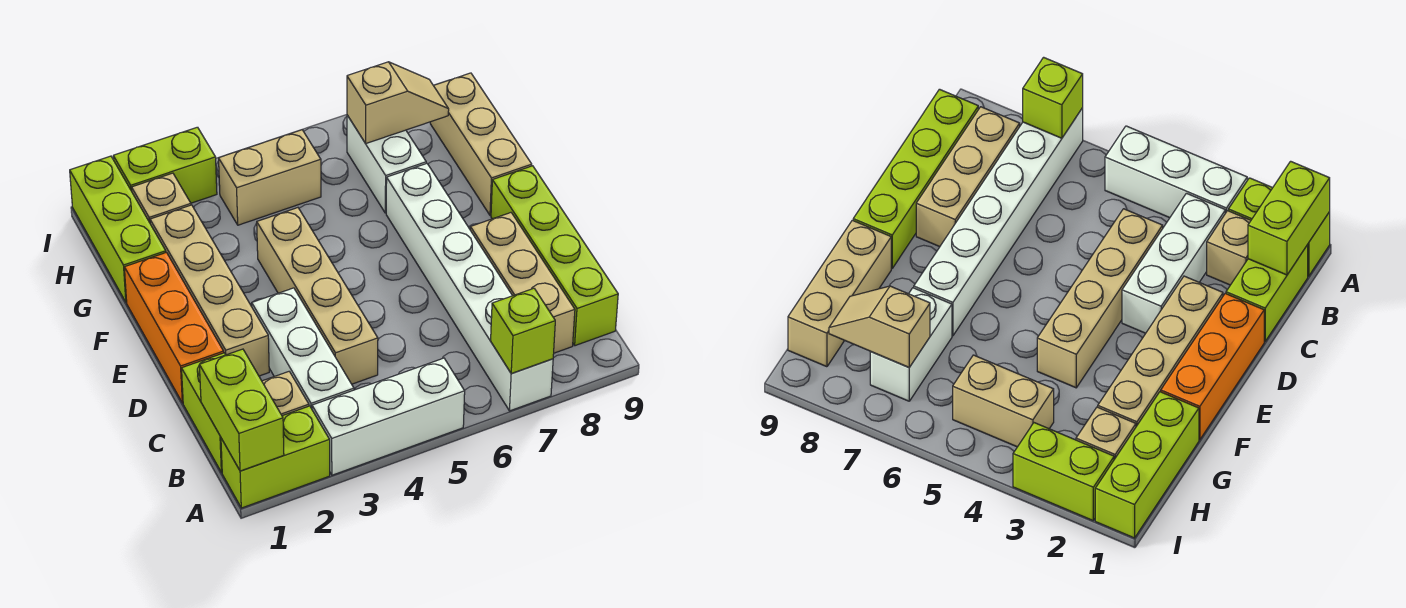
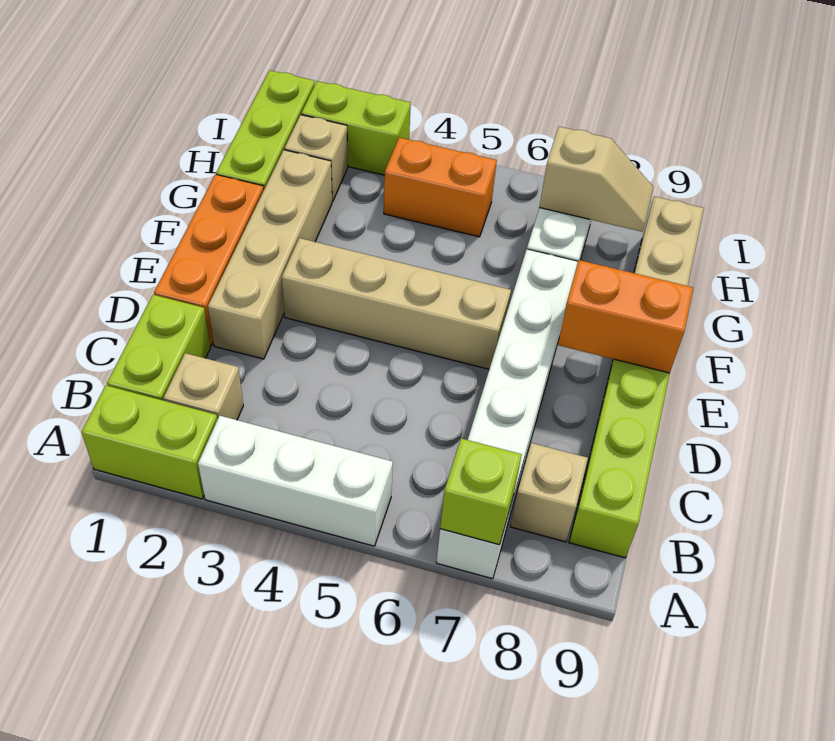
lime brick A1:B1 level 2 -> none
white brick B3:D3 level 1 -> none
tan brick B8:D8 level 1 -> tan brick B8 level 1
tan brick C4:F4 level 1 -> tan brick E3:E6 level 1
none -> orange brick E8:E9 level 2
tan brick H4:H5 level 1 -> orange brick H4:H5 level 1

